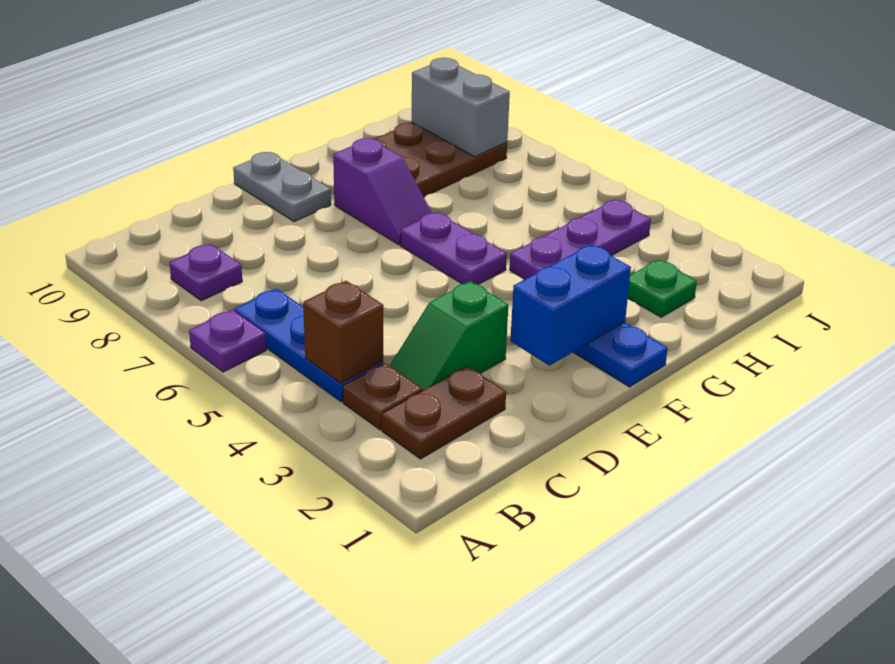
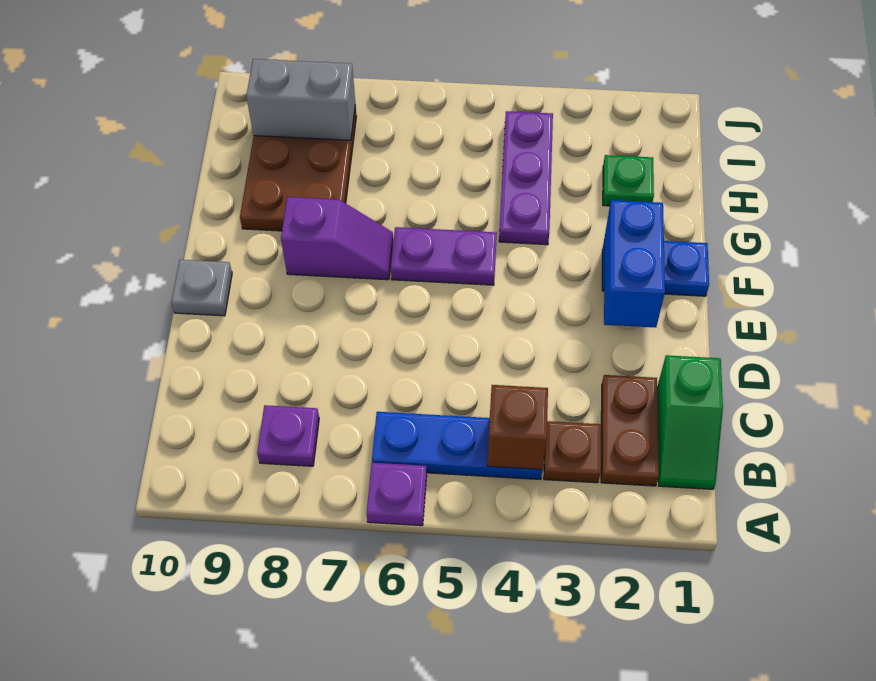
green slope C3:D3 level 1 top D -> green slope B1:C1 level 1 top C
grey plate E9:E10 level 1 -> grey plate E10 level 1

